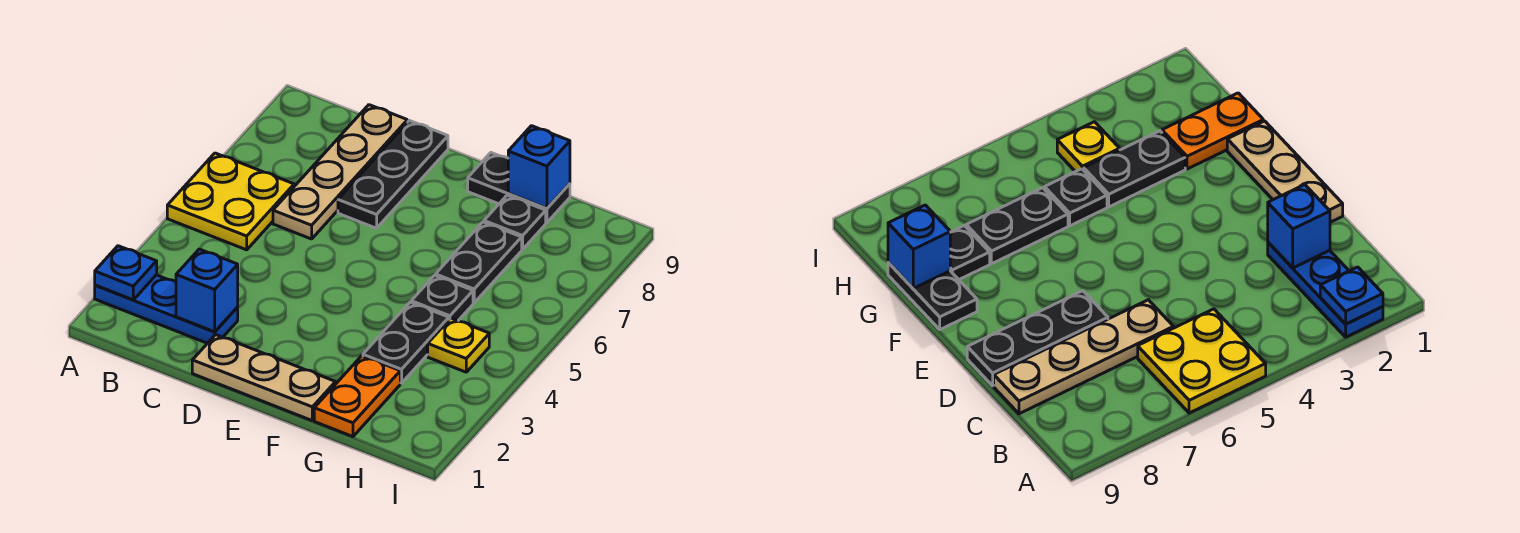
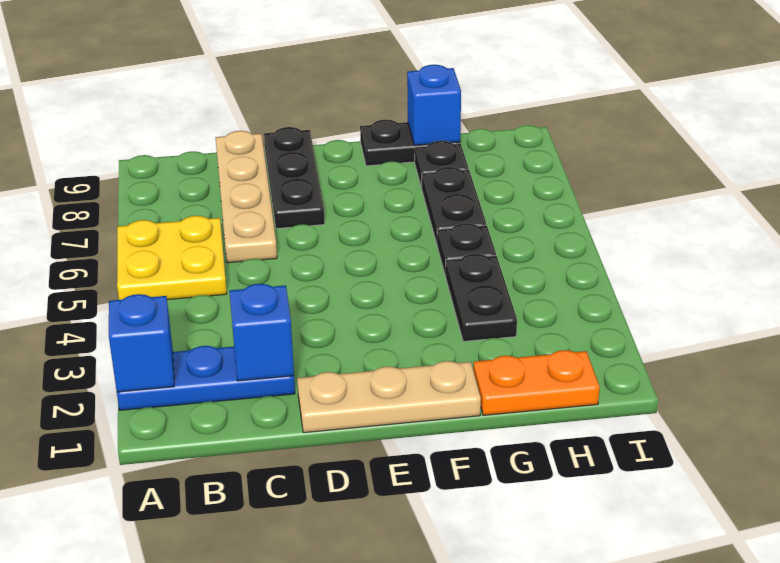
blue plate A2 level 2 -> blue brick A2 level 2
orange plate G1:G2 level 1 -> orange plate G1:H1 level 1
yellow plate H4 level 1 -> none

